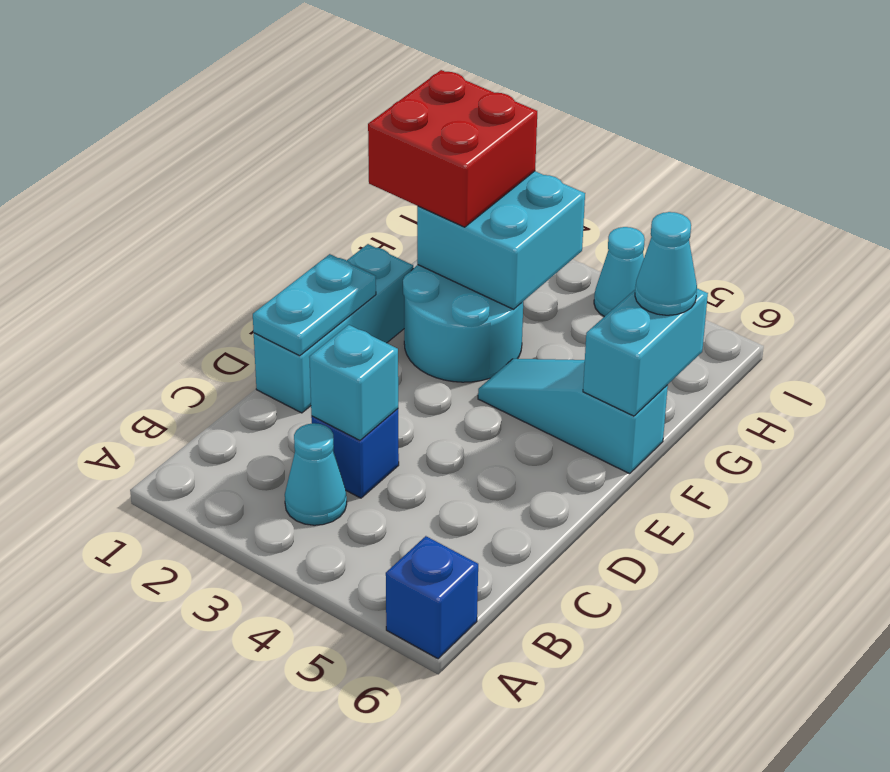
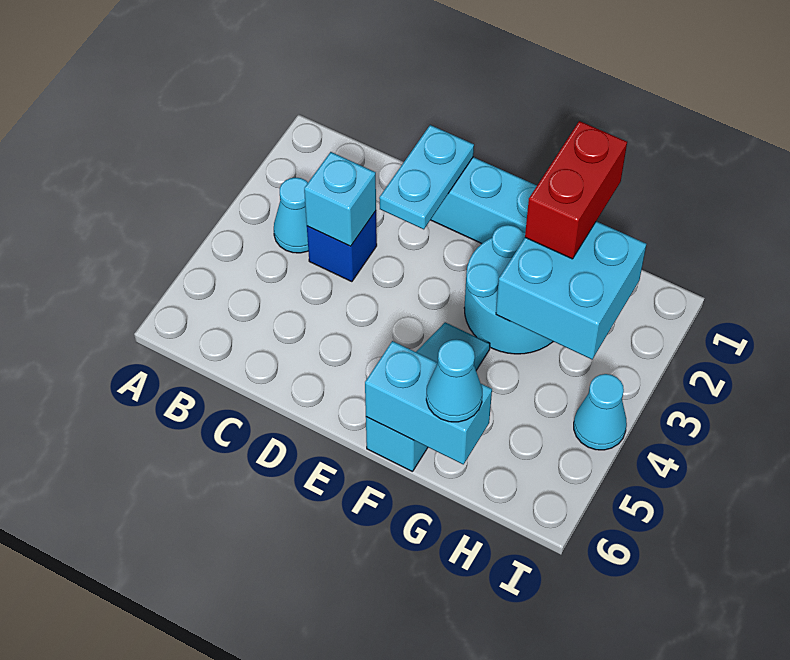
blue brick A6 level 1 -> none
cyan plate D1:E1 level 2 -> cyan plate D1:D2 level 2
red brick G1:H2 level 3 -> red brick G1:G2 level 3

